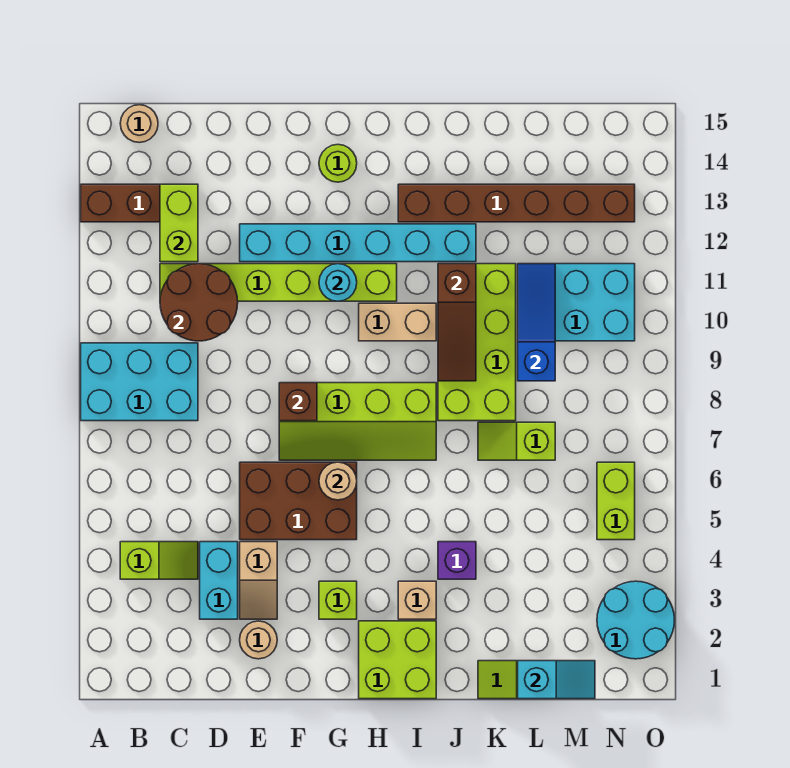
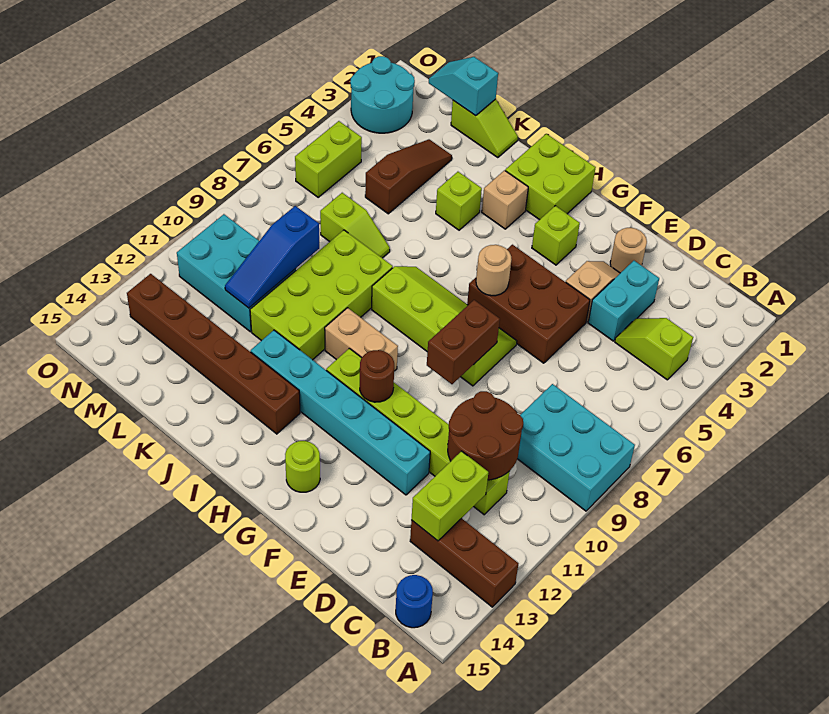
tan round brick B15 level 1 -> blue round brick B15 level 1
brown brick F8 level 2 -> brown brick F8:F9 level 2
cyan round brick G11 level 2 -> brown round brick G11 level 2
purple brick J4 level 1 -> lime brick J4 level 1
brown slope J9:J11 level 2 top 11 -> brown slope L3:L5 level 1 top 5

